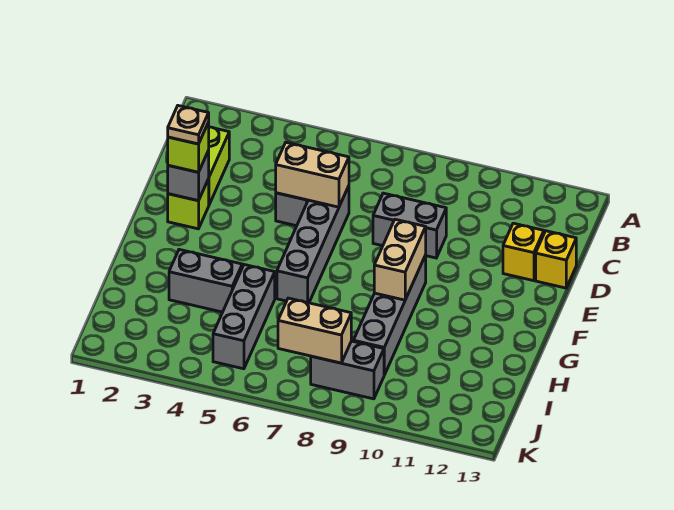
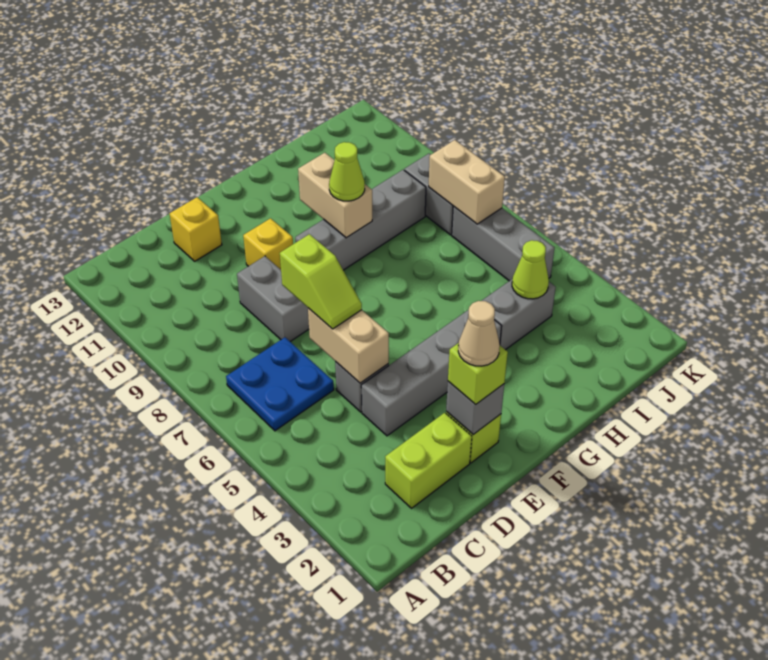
none -> blue plate B6:C7 level 1
grey brick D6:G6 level 1 -> grey brick D4:G4 level 1
none -> lime slope D6:D7 level 3 top 7
yellow brick D13 level 1 -> yellow brick E10 level 1
tan plate E2 level 4 -> tan cone E2 level 4
tan brick F9:G9 level 2 -> tan brick G9:G10 level 2
none -> lime cone G9 level 3
grey brick H3:H4 level 1 -> grey brick H4:I4 level 1
grey brick H5:J5 level 1 -> grey brick J5:J7 level 1
none -> lime cone I4 level 2

